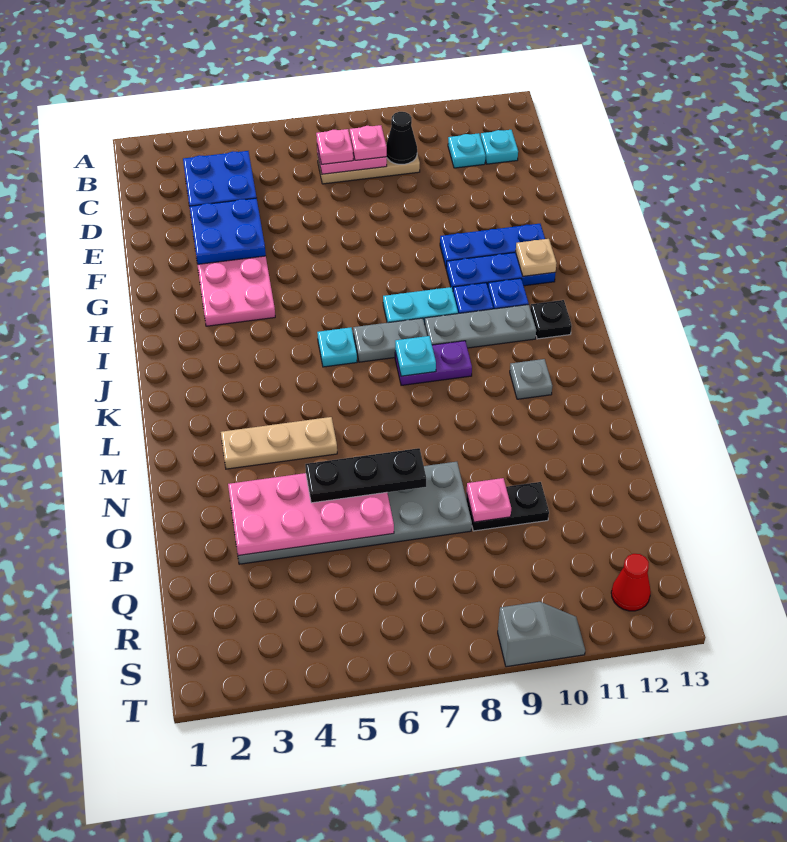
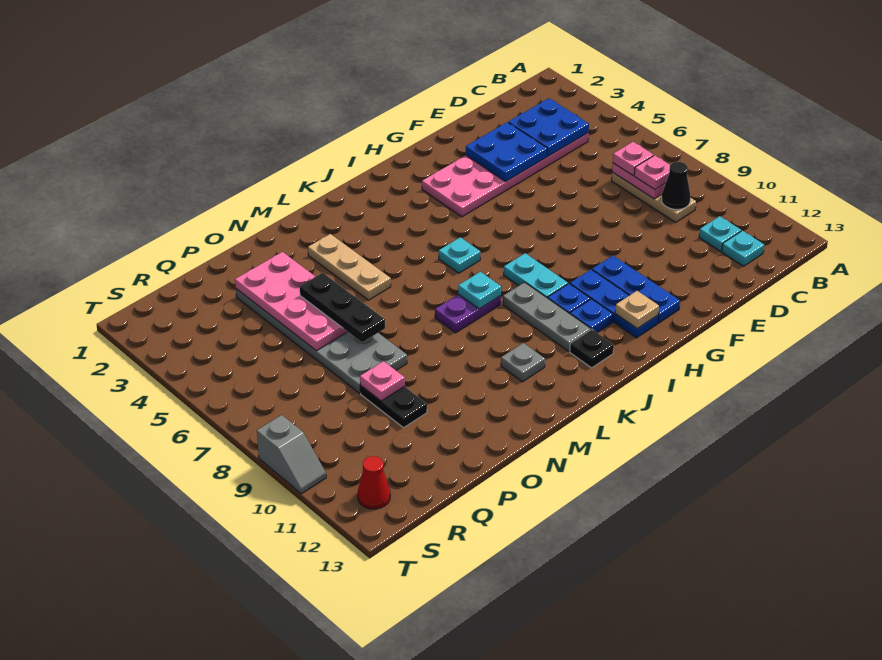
grey plate J7:J8 level 1 -> none
purple plate K8:K9 level 1 -> purple plate K8:L8 level 1

